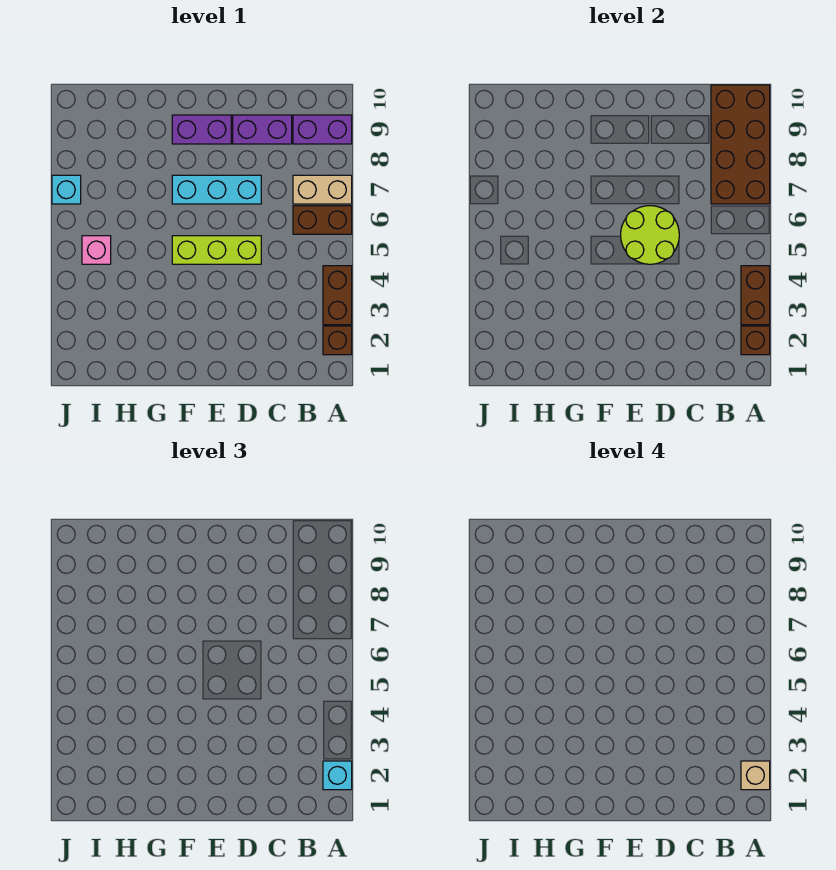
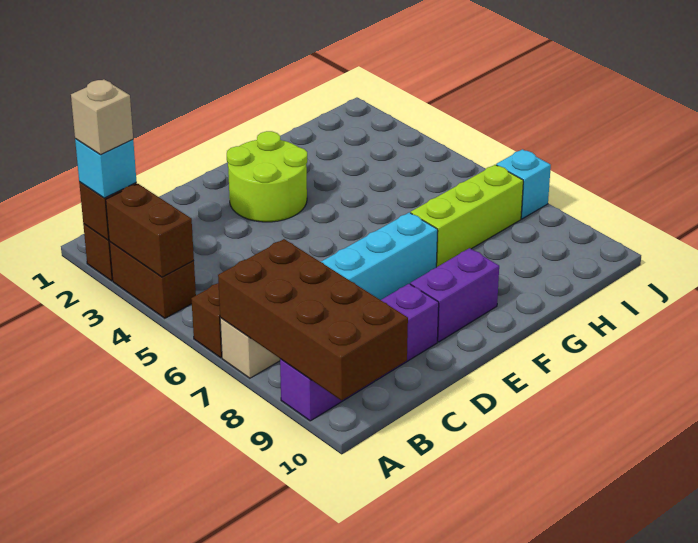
lime brick D5:F5 level 1 -> lime brick G7:I7 level 1
lime round brick D5:E6 level 2 -> lime round brick E2:F3 level 1
pink brick I5 level 1 -> none

